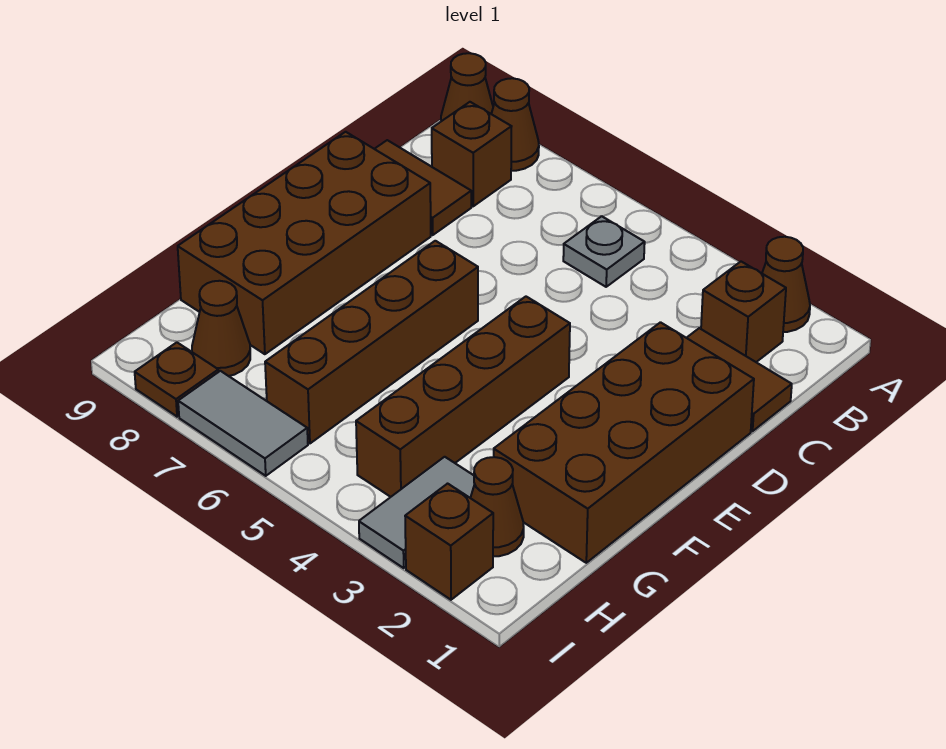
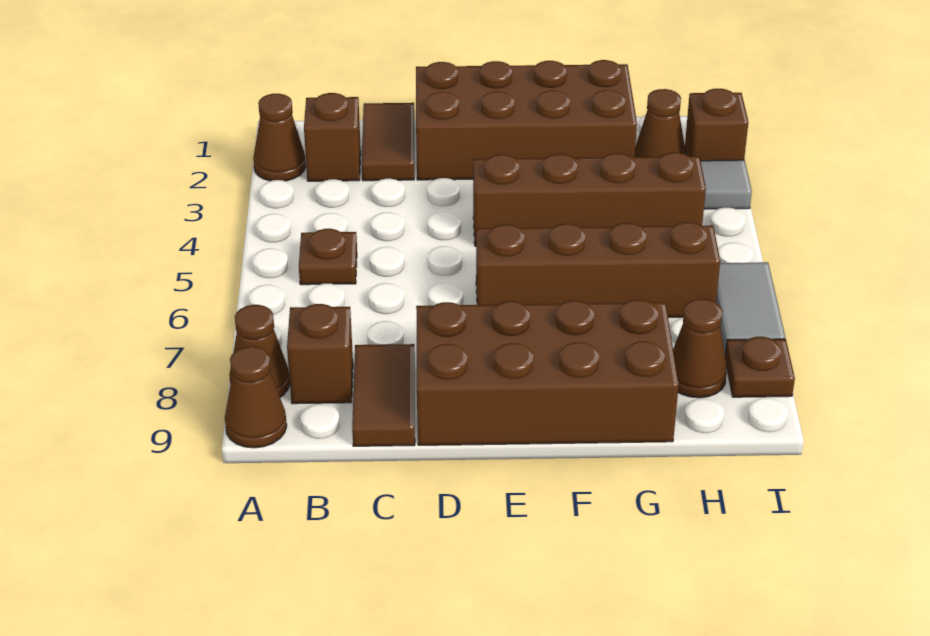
grey plate B5 level 1 -> brown plate B5 level 1

